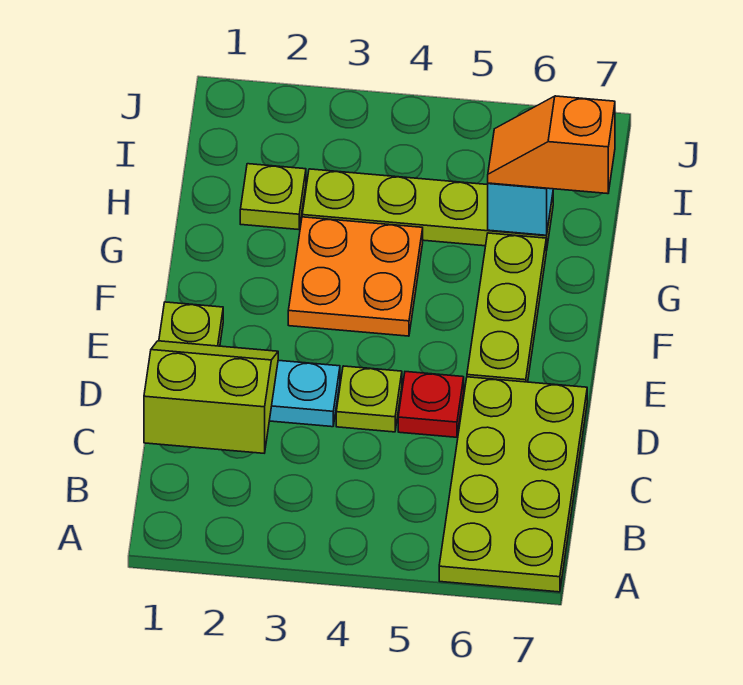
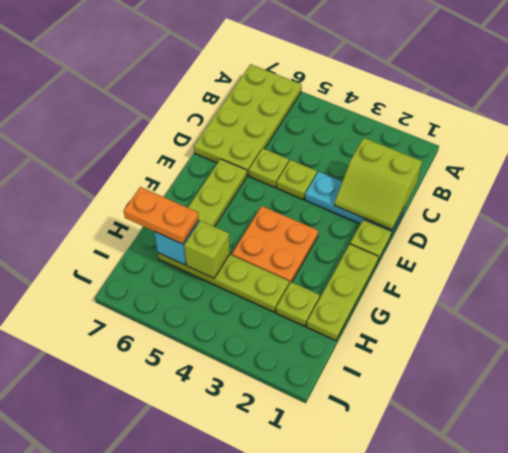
red plate D5 level 1 -> lime plate D5 level 1
none -> lime plate F1:H1 level 1
none -> lime brick H5 level 2
orange slope H6:H7 level 3 top 7 -> orange plate H6:H7 level 3

